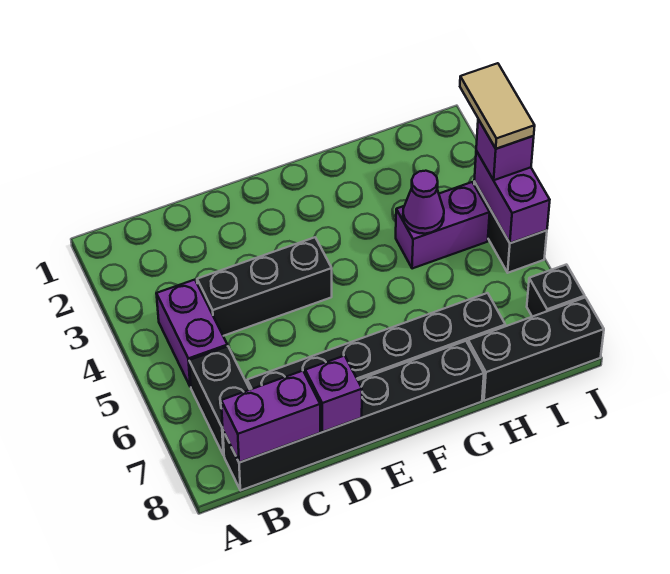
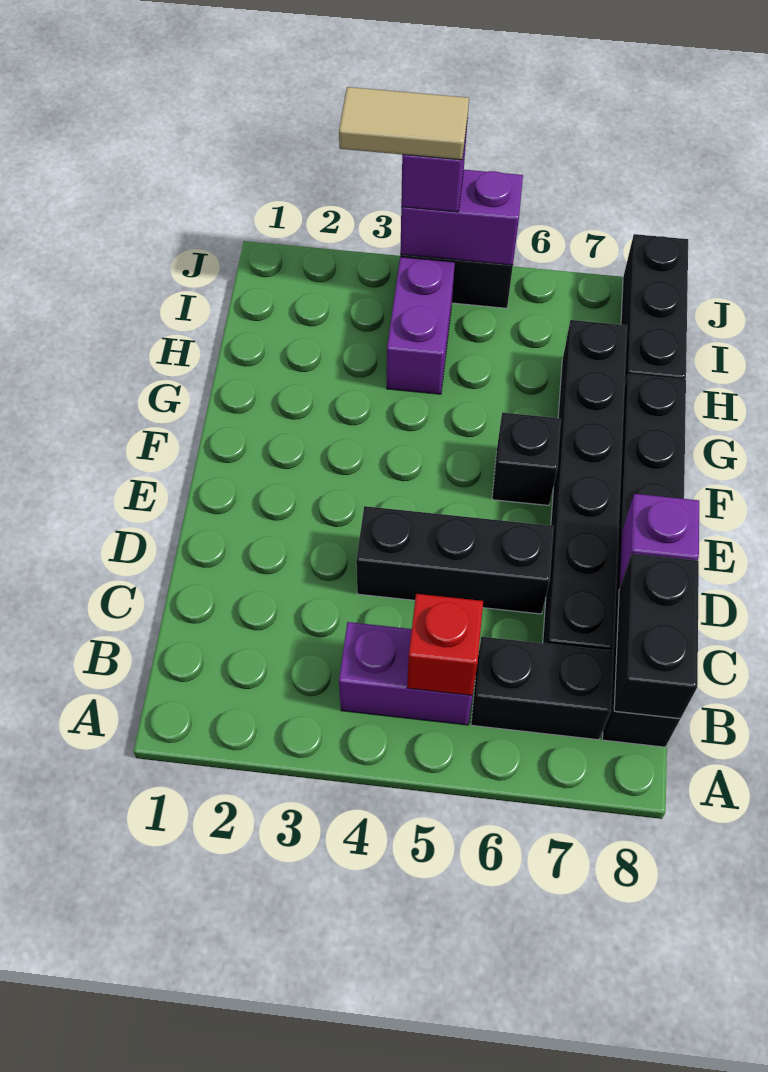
none -> red brick B5 level 2
purple brick B8:C8 level 2 -> black brick B8:C8 level 2
black brick C4:E4 level 1 -> black brick D4:D6 level 1
purple cone H4 level 2 -> none
black brick J7 level 1 -> black brick F6 level 1

